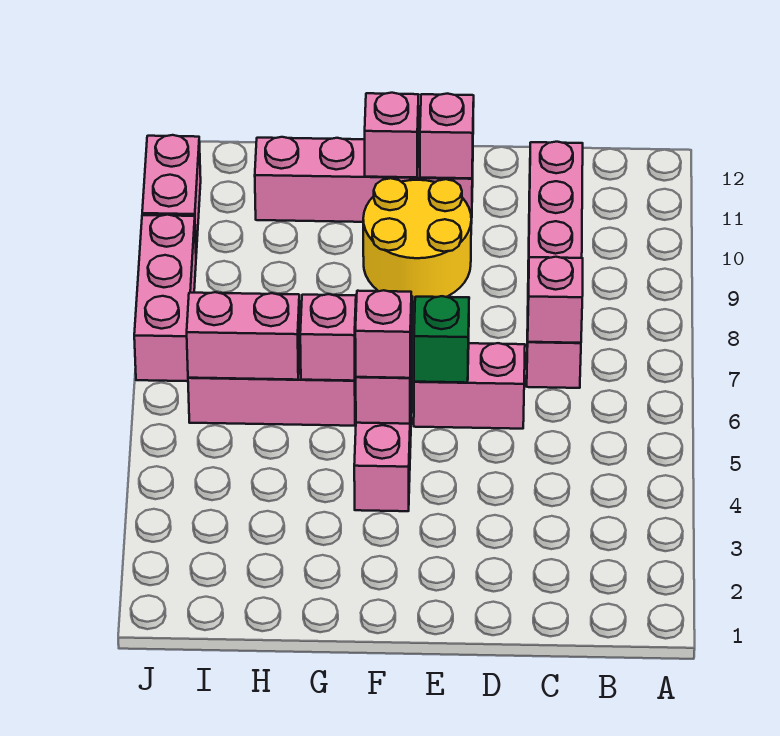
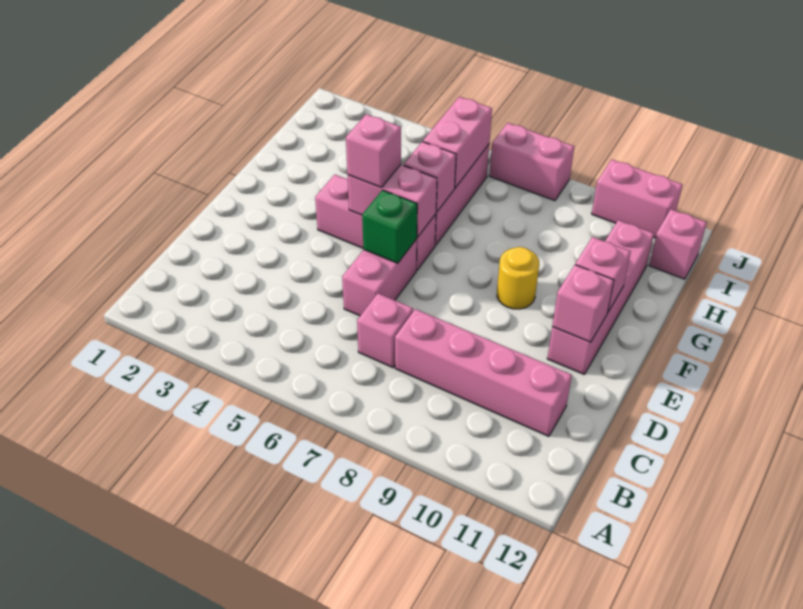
pink brick C7 level 2 -> pink brick I12 level 1
yellow round brick E9:F10 level 1 -> yellow round brick F9 level 1
pink brick J7:J9 level 1 -> pink brick J7:J8 level 1

